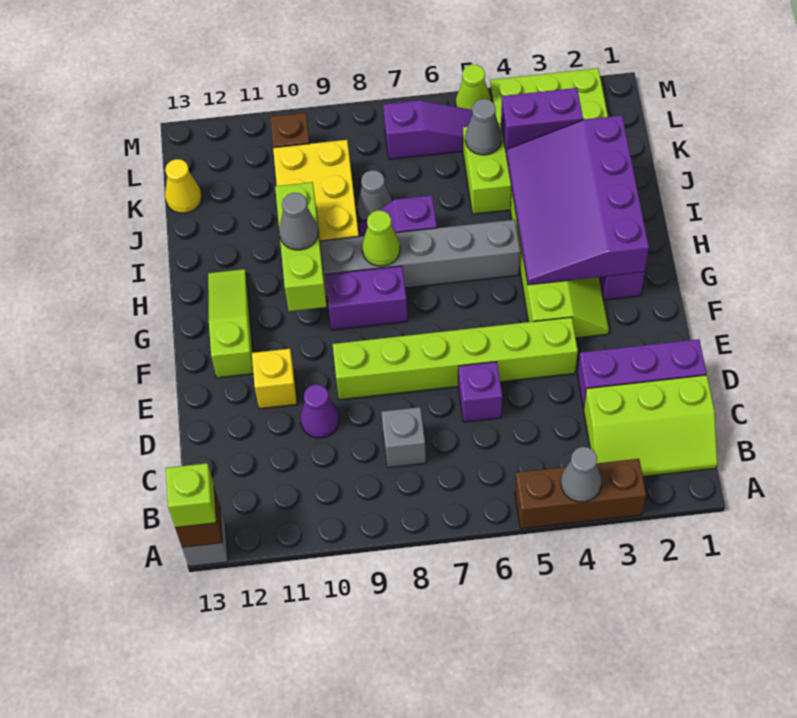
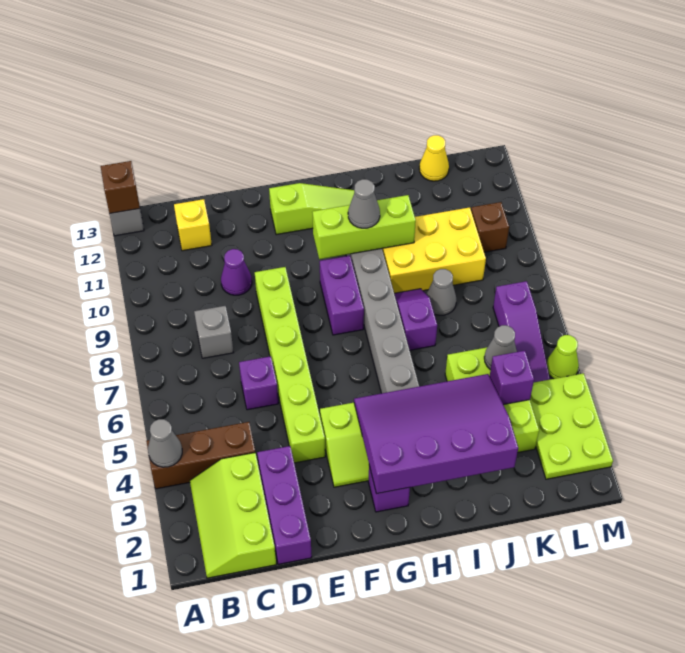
brown brick A3:A5 level 1 -> brown brick A4:C4 level 1
lime brick A13 level 3 -> none
yellow brick E11 level 1 -> yellow brick C12 level 1
lime cone H8 level 2 -> none
purple brick K3:K4 level 2 -> purple brick K4 level 2

